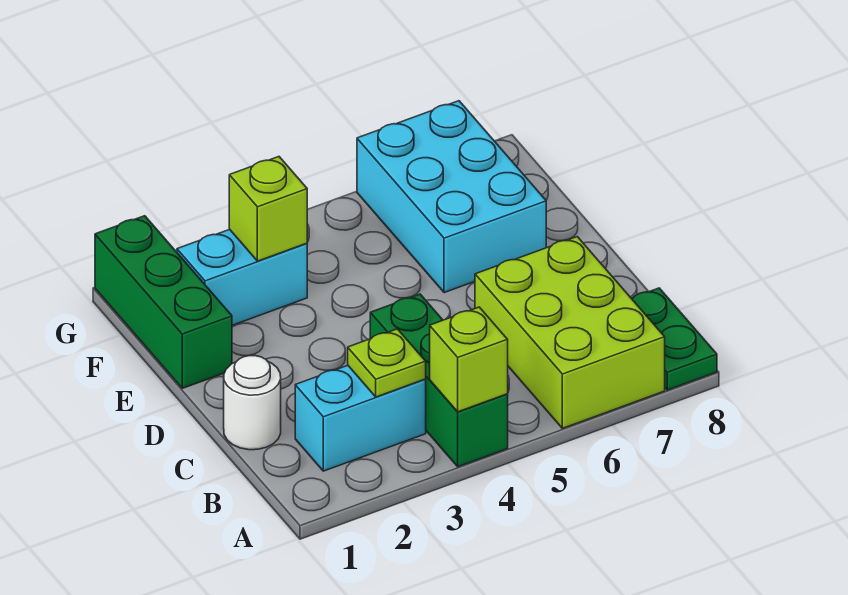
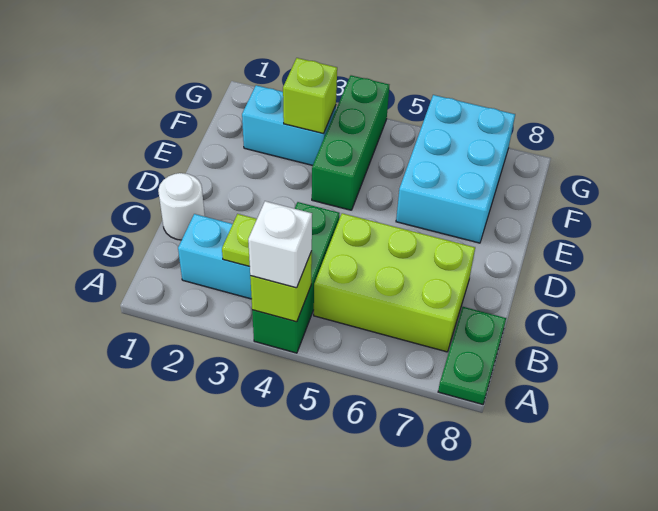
none -> white brick A4 level 3
lime brick A6:C7 level 1 -> lime brick B5:C7 level 1
green brick E1:G1 level 1 -> green brick E4:G4 level 1

